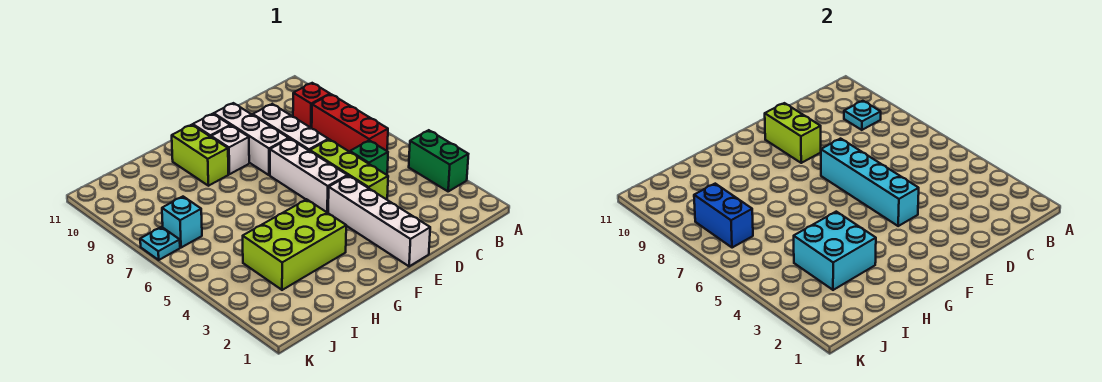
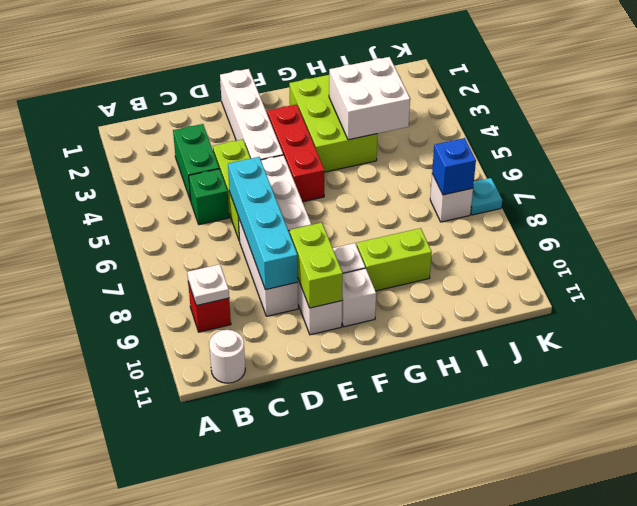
green brick A3:A4 level 1 -> green brick C3:C4 level 1
red brick B6:B8 level 1 -> red brick F3:F5 level 1
cyan plate B9 level 2 -> white plate B9 level 2
none -> white round brick B11 level 1
cyan brick E4:E7 level 2 -> cyan brick D6:D9 level 2
lime brick G3:I4 level 1 -> lime brick G2:H4 level 1
lime brick G9:G10 level 1 -> lime brick G9:H9 level 1
cyan brick H3:I4 level 2 -> white brick H3:I4 level 2
cyan brick J7 level 1 -> white brick J7 level 1
blue brick J7:J8 level 2 -> blue brick J7 level 2

